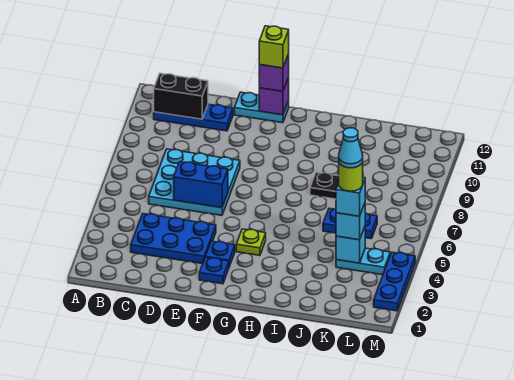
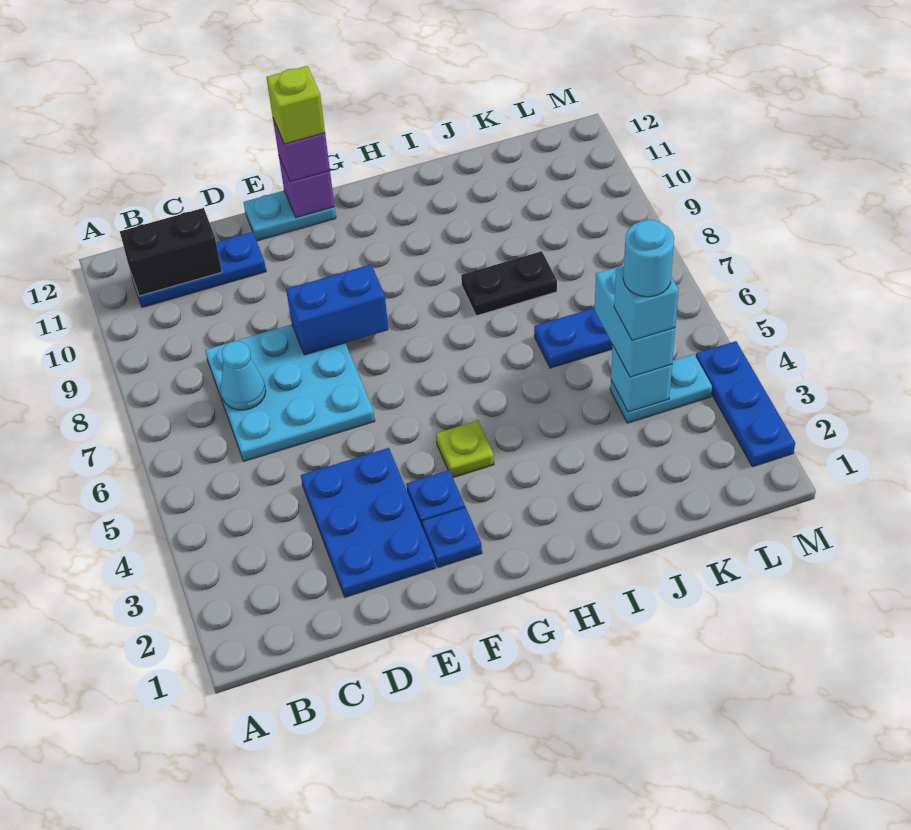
blue plate C3:E4 level 1 -> blue plate D2:E4 level 1
blue brick D6:E6 level 2 -> blue brick E8:F8 level 2
cyan brick K4 level 3 -> cyan brick K4:K5 level 3
lime round brick K4 level 5 -> cyan round brick K4 level 5
cyan cone K4 level 6 -> cyan cone C7 level 2

